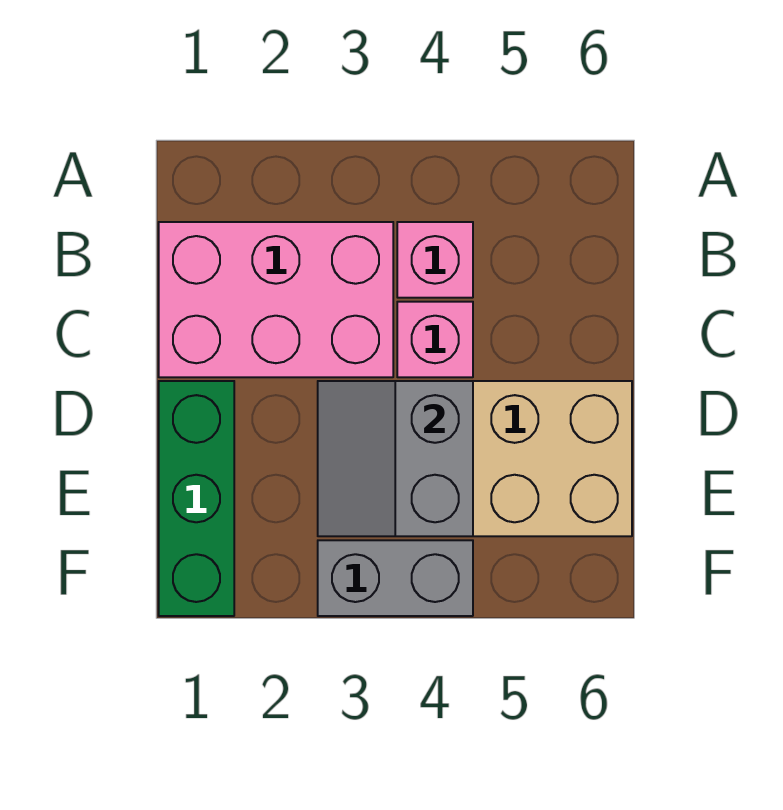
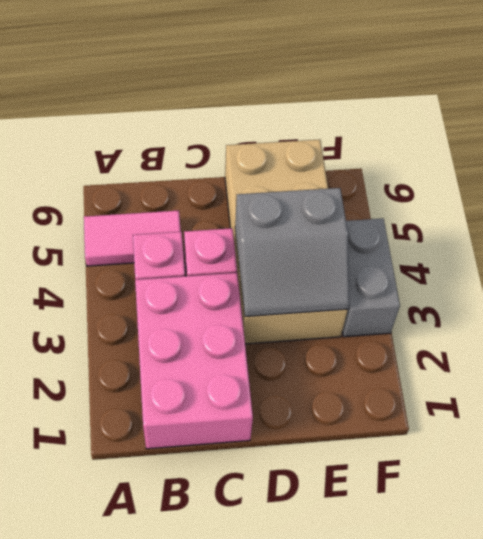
none -> pink tile A5:B5 level 1
green brick D1:F1 level 1 -> none

